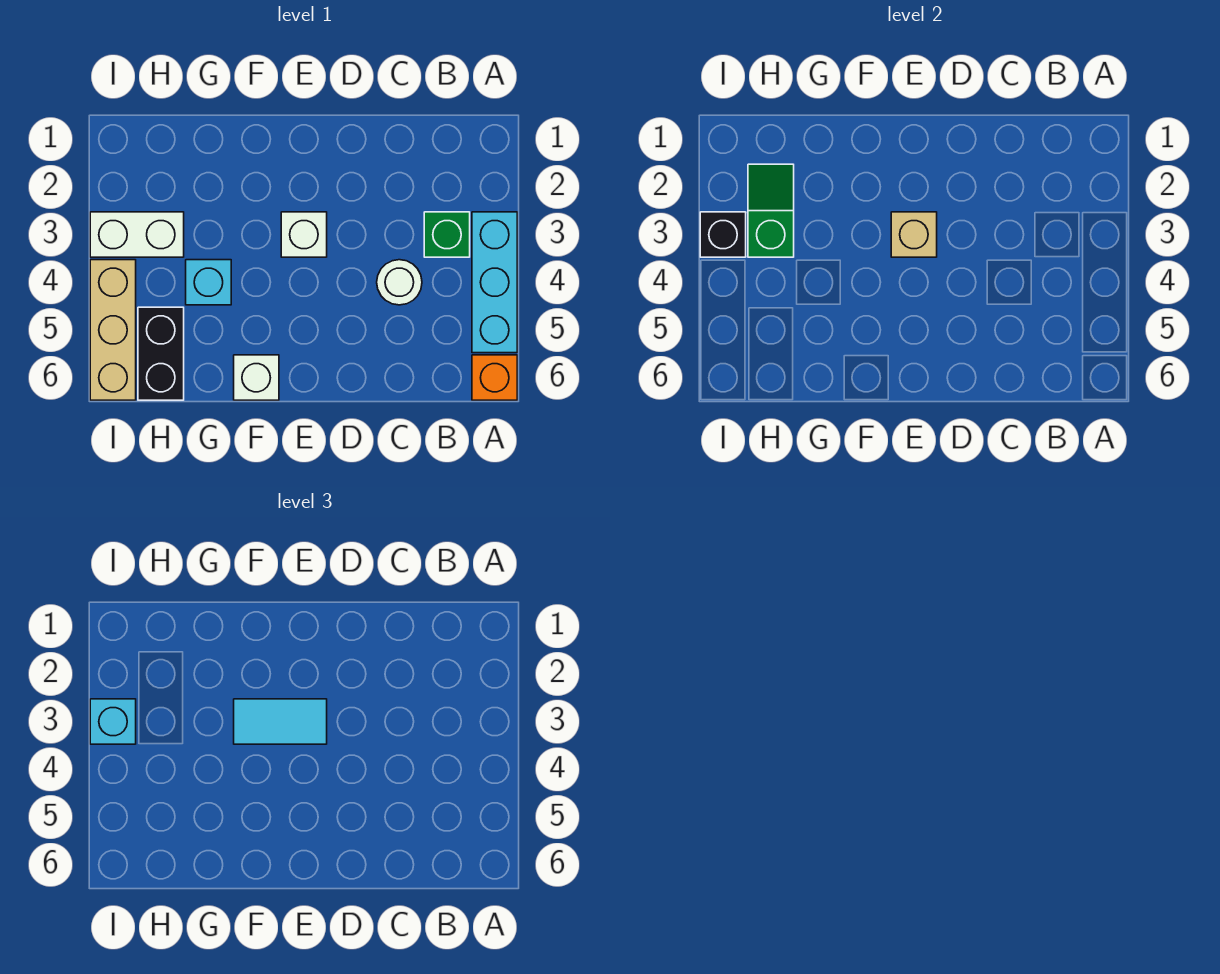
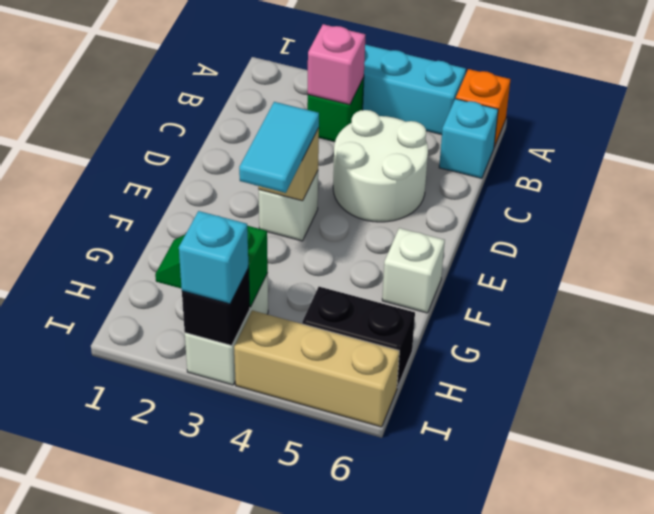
none -> pink brick B3 level 2
white round brick C4 level 1 -> white round brick C4:D5 level 1
cyan brick G4 level 1 -> cyan brick B6 level 1

